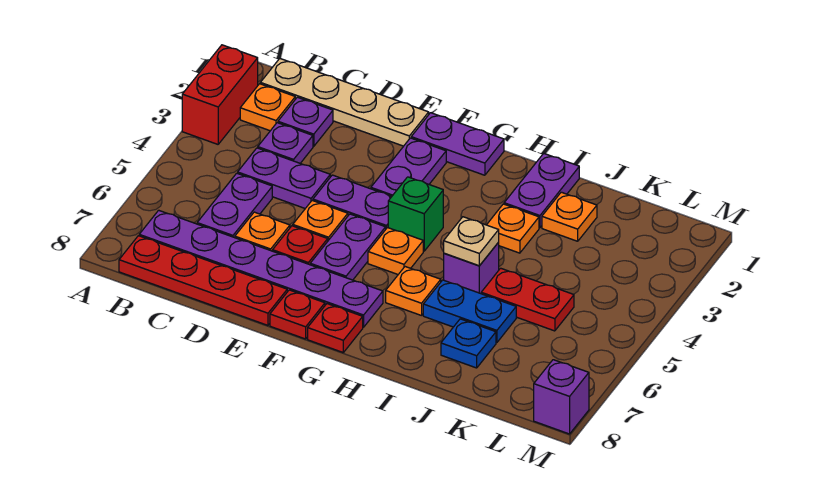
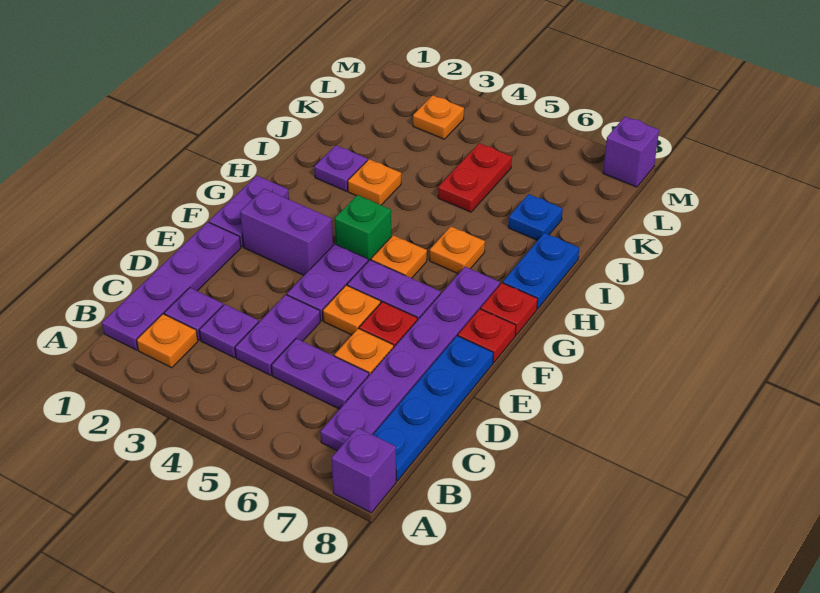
red brick A2:A3 level 1 -> none
tan plate B1:E1 level 1 -> purple plate B1:E1 level 1
red plate B8:E8 level 1 -> blue plate B8:E8 level 1
purple plate F2:F3 level 1 -> purple brick F2:F3 level 1
purple plate I1:I2 level 1 -> purple plate I2 level 1
purple brick I5 level 1 -> purple brick A8 level 1
tan plate I5 level 2 -> none
blue plate I6:J6 level 1 -> blue plate H8:I8 level 1
orange plate J2 level 1 -> orange plate L3 level 1

